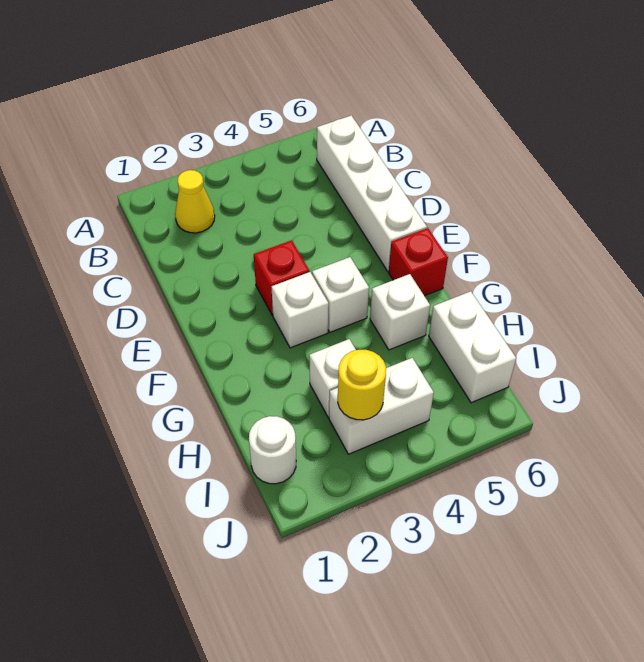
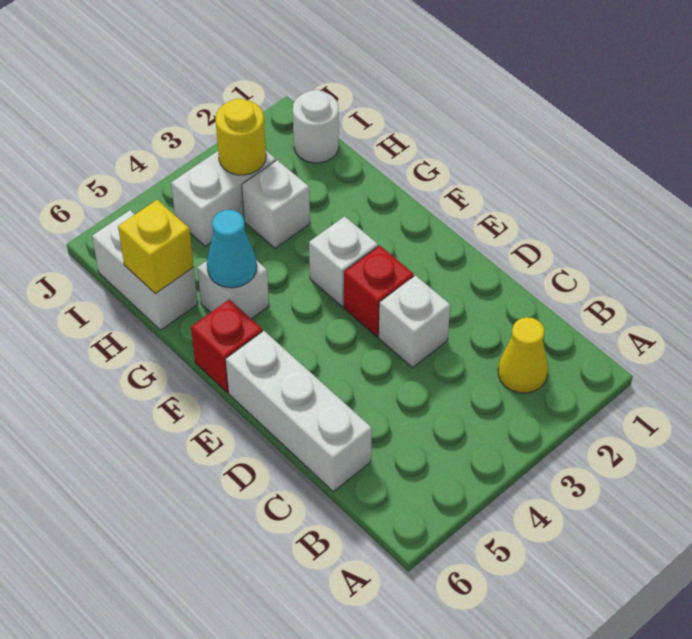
white brick B6:E6 level 1 -> white brick C6:E6 level 1
white brick F4 level 1 -> white brick D3 level 1
none -> cyan cone G5 level 2
none -> yellow brick H6 level 2

